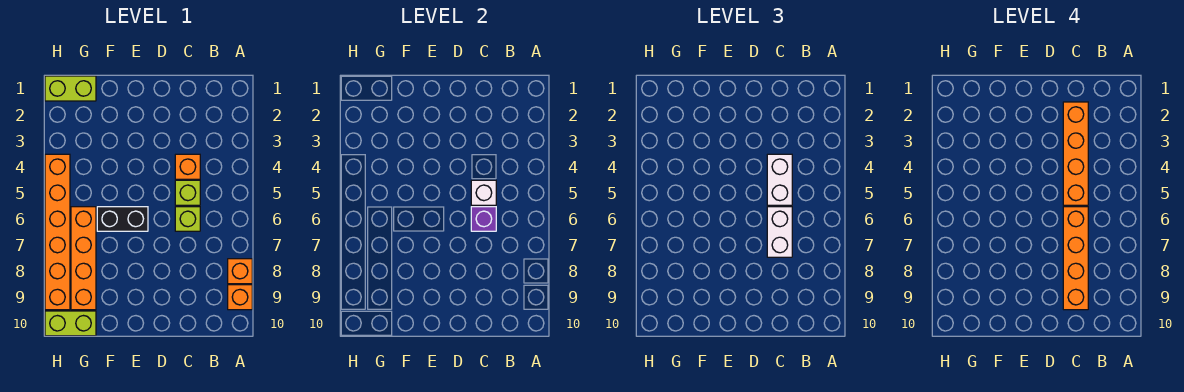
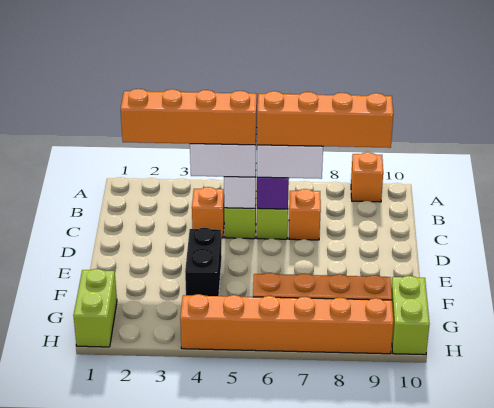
orange brick A8 level 1 -> orange brick C7 level 1
black brick E6:F6 level 1 -> black brick E4:F4 level 1

